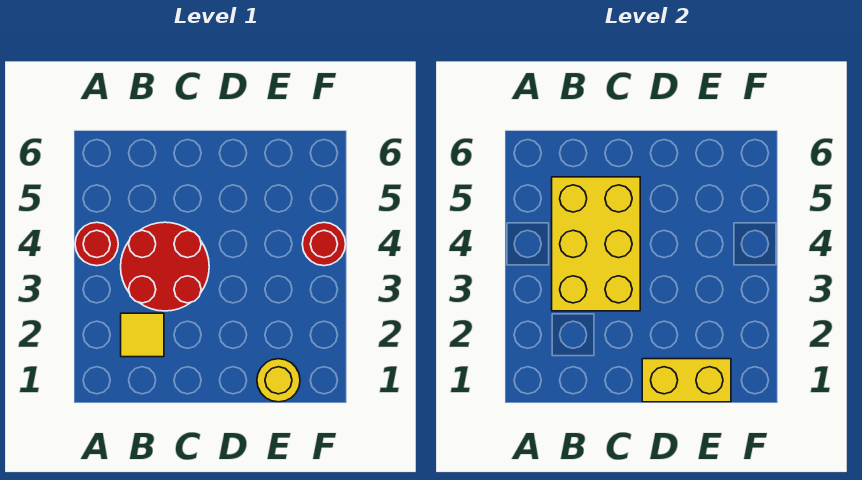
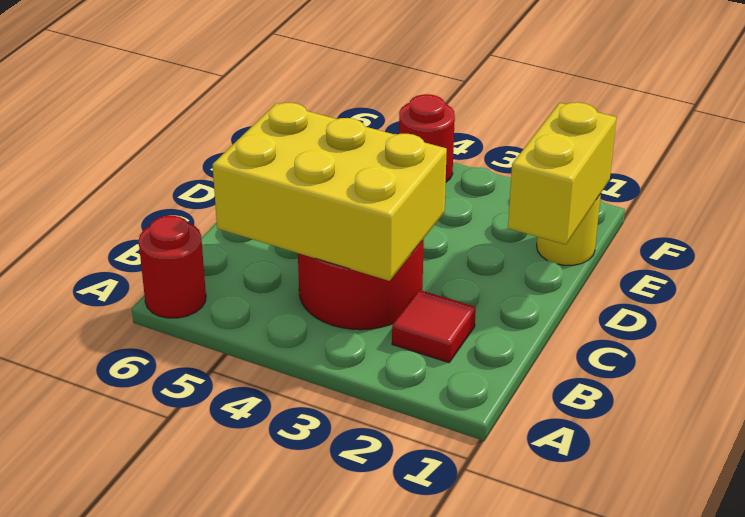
red round brick A4 level 1 -> red round brick A6 level 1
yellow tile B2 level 1 -> red tile B2 level 1

